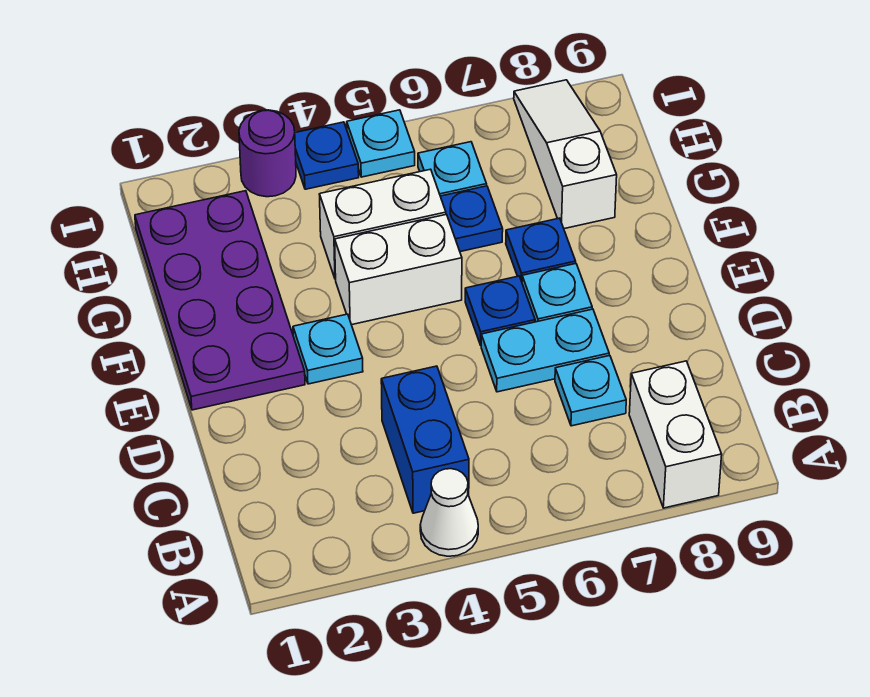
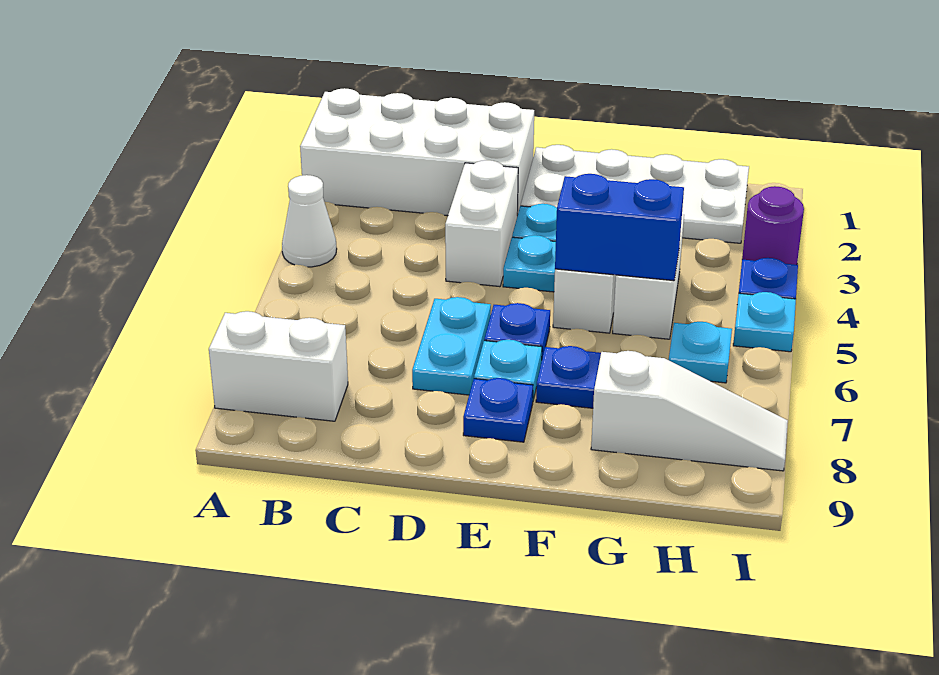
none -> white brick A1:D2 level 1
blue brick B4:C4 level 1 -> blue brick F5:G5 level 2
cyan plate C7 level 1 -> cyan plate E4 level 1
none -> white brick D3:D4 level 1
purple plate E1:H2 level 1 -> white plate E1:H2 level 1
blue plate G6 level 1 -> blue plate E8 level 1

